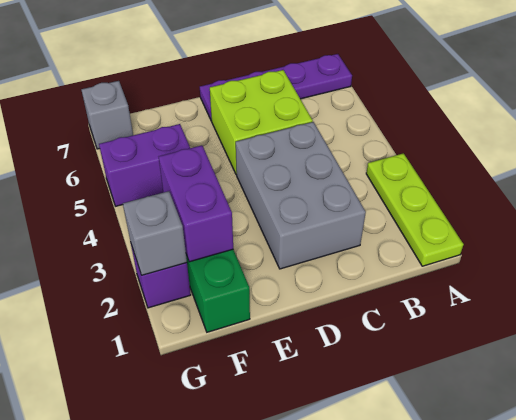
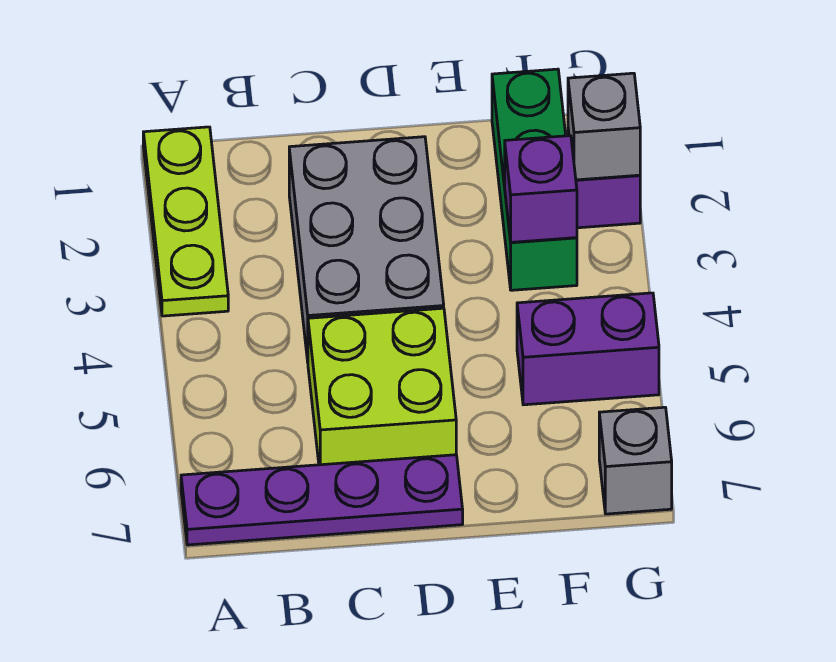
purple brick F2:F3 level 2 -> purple brick F3 level 2

